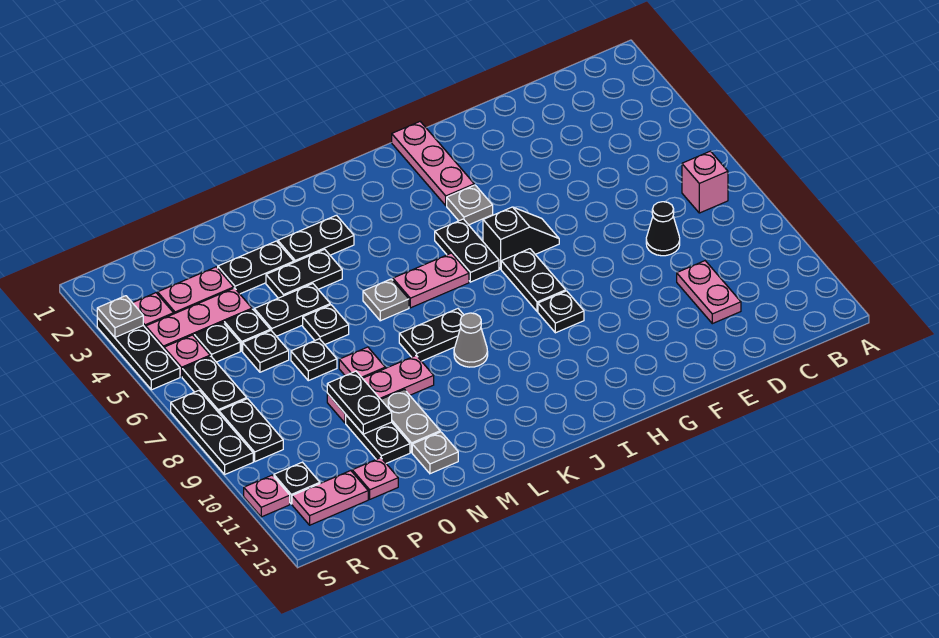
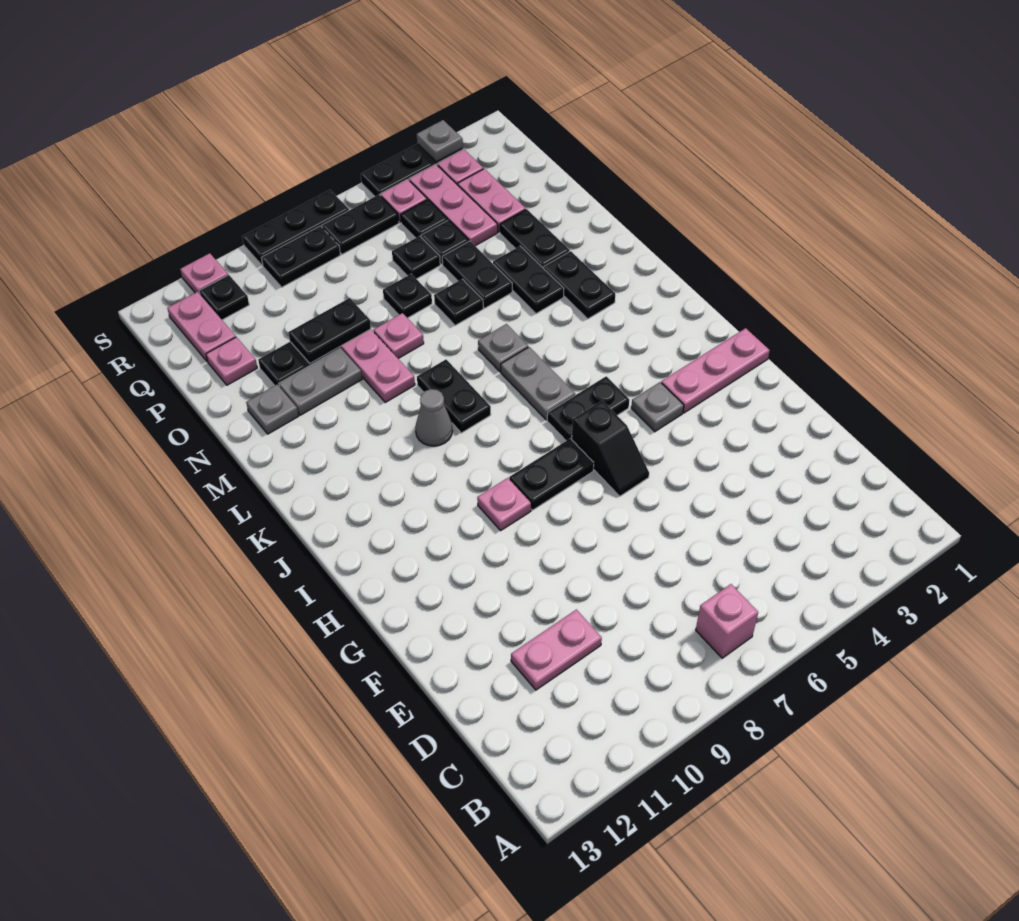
black cone D8 level 1 -> none
black plate H9 level 1 -> pink plate H9 level 1
pink plate J6:K6 level 1 -> grey plate J6:K6 level 1

